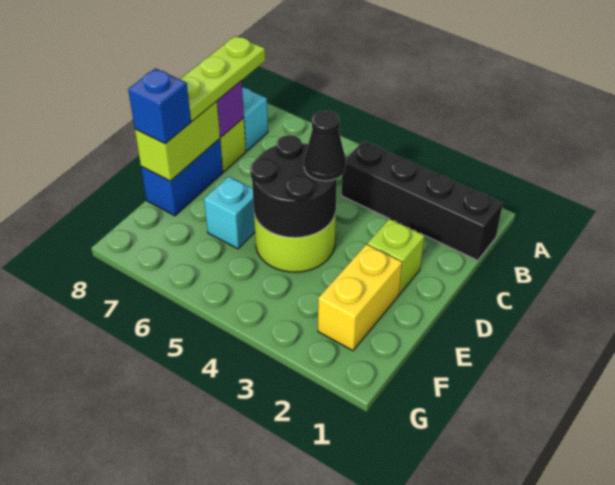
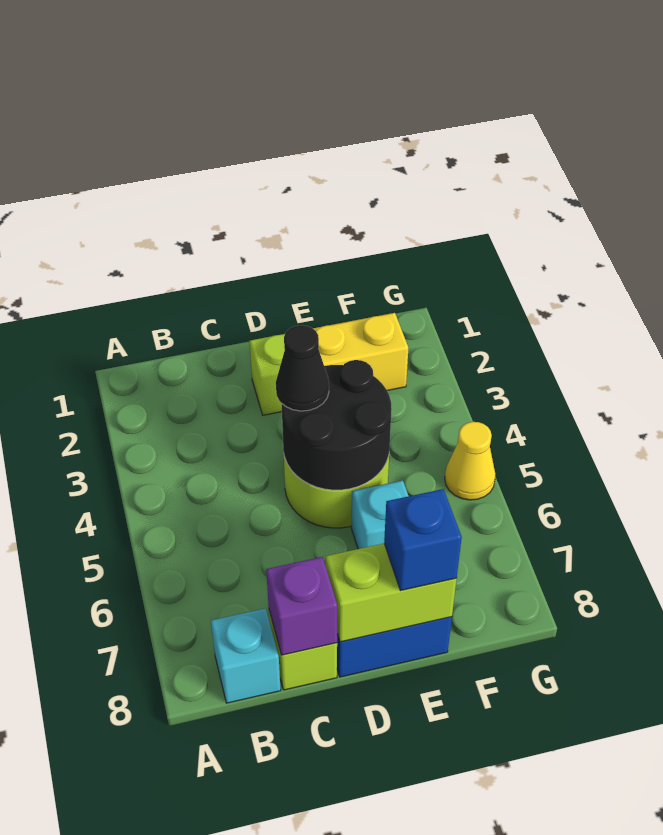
black brick B1:B4 level 1 -> none
lime plate B8:D8 level 3 -> none
none -> yellow cone G5 level 1

